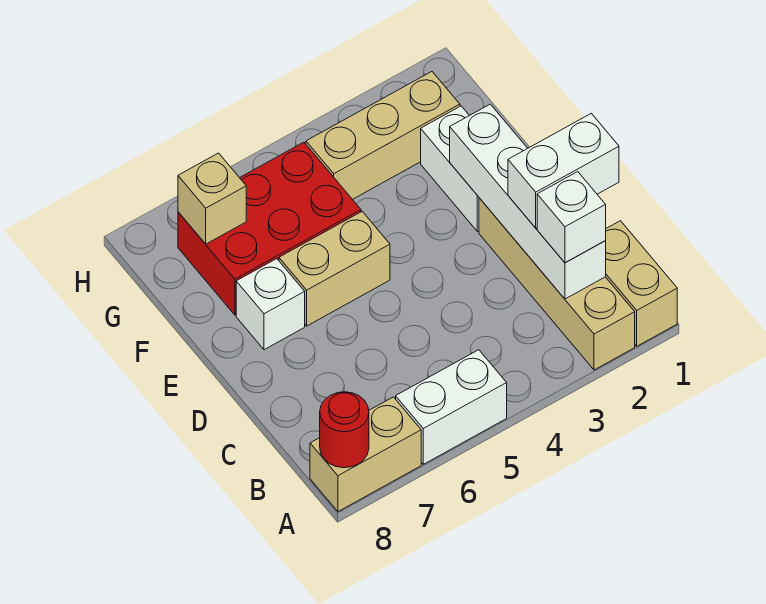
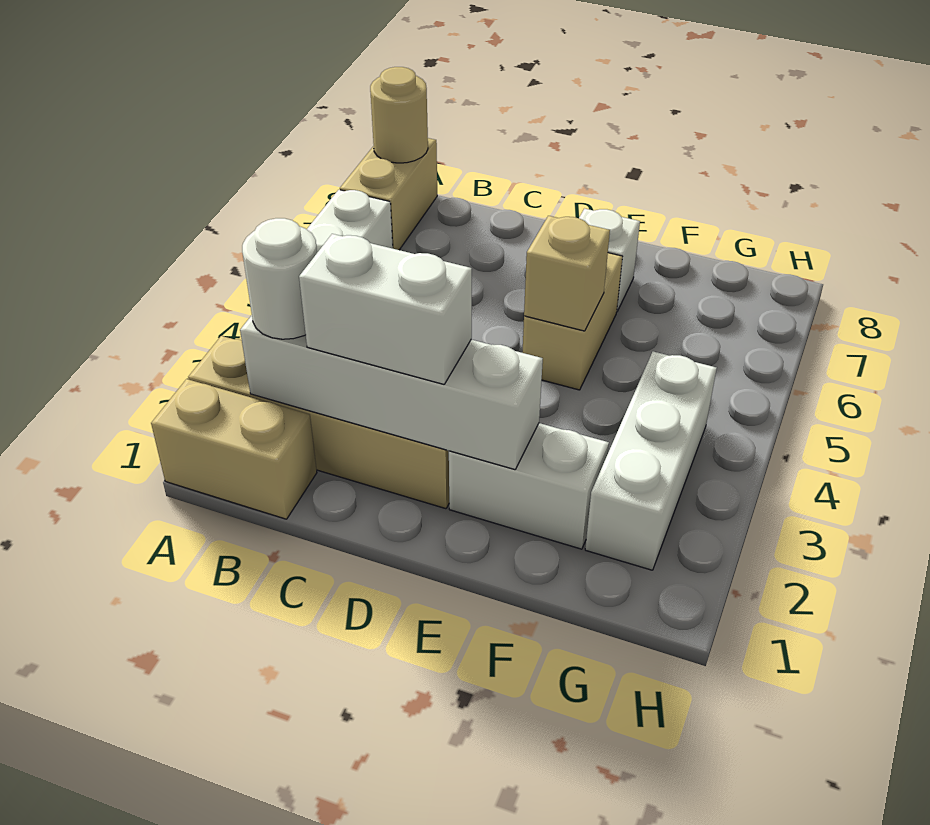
red round brick A8 level 2 -> tan round brick A8 level 2
white brick B2 level 3 -> white round brick B2 level 3
white brick C1:C2 level 3 -> white brick C2:D2 level 3
red brick F5:G7 level 1 -> none
tan brick G2:G4 level 1 -> white brick G2:G4 level 1
tan brick G7 level 2 -> tan brick E5 level 2

